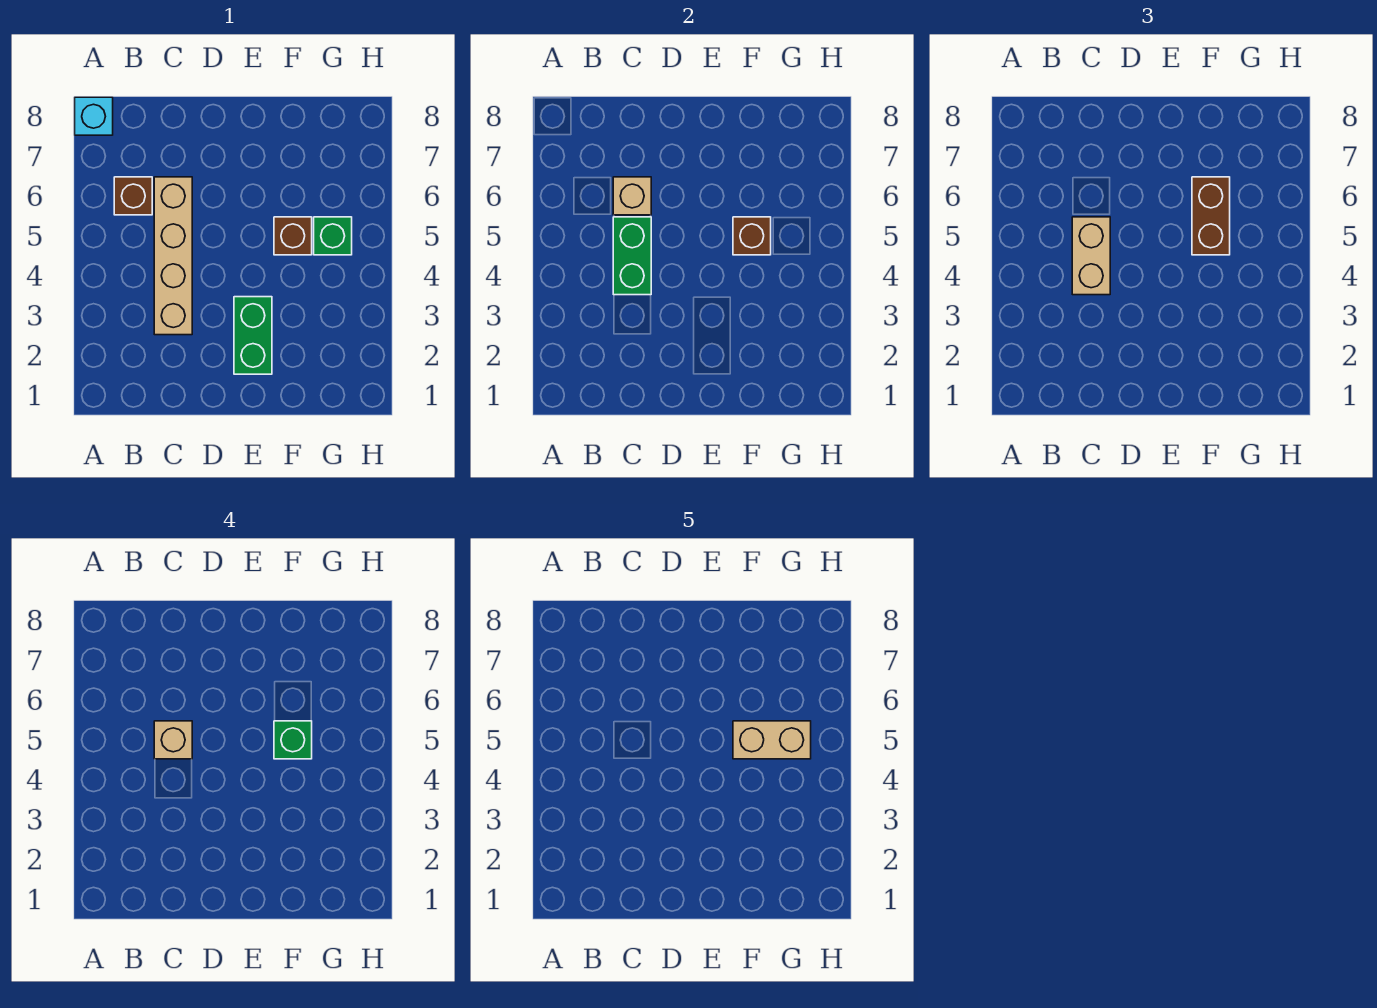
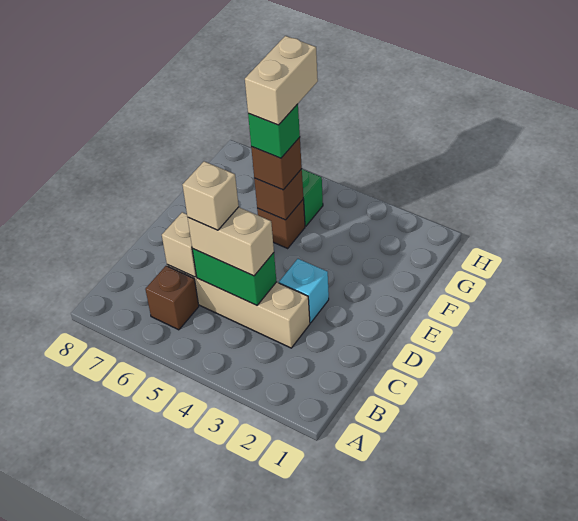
cyan brick A8 level 1 -> cyan brick D3 level 1
green brick E2:E3 level 1 -> none
brown brick F5:F6 level 3 -> brown brick F5 level 3

